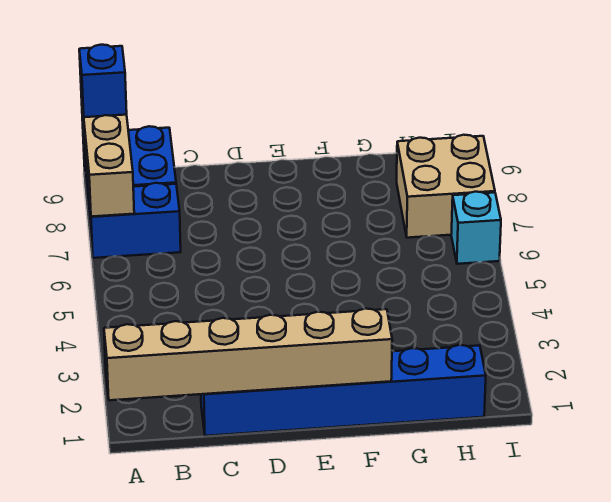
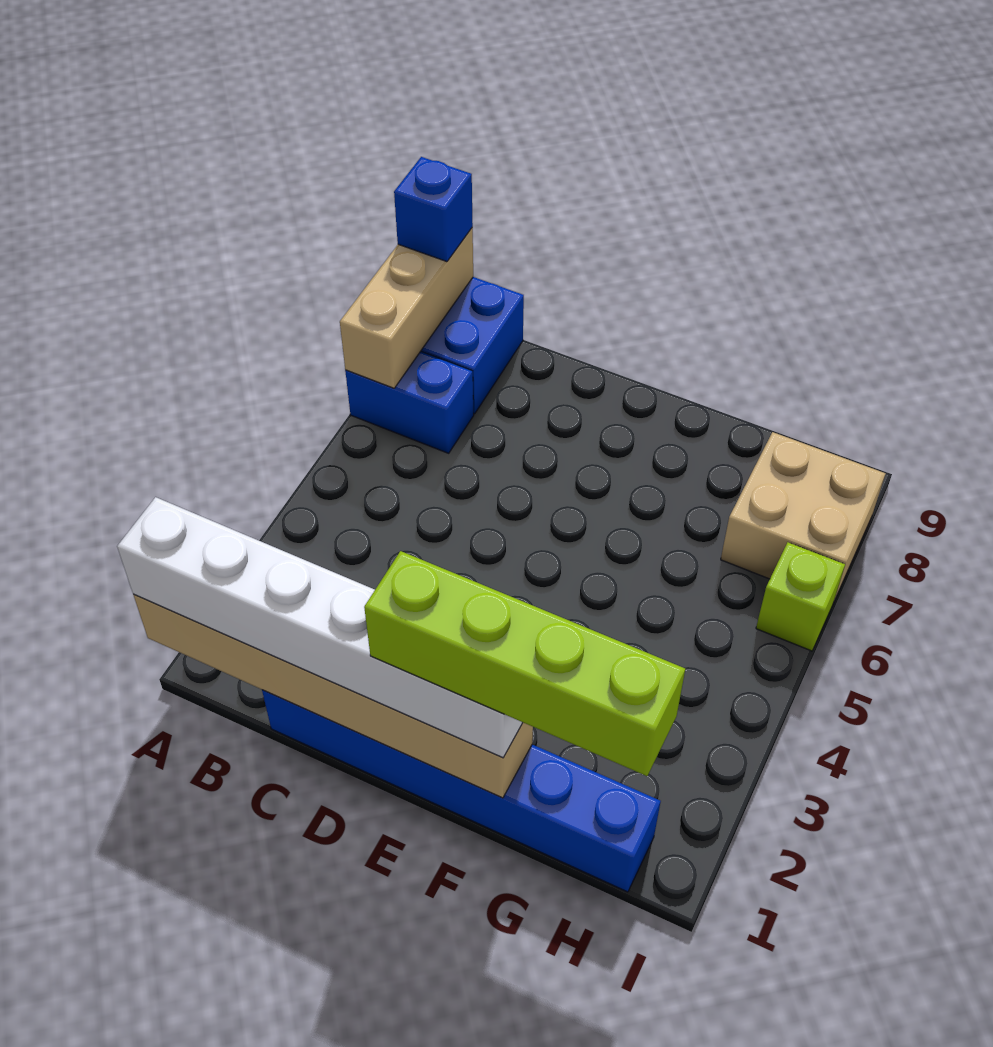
none -> white brick A1:F1 level 3
none -> lime brick E1:H1 level 4
cyan brick I6 level 1 -> lime brick I6 level 1

